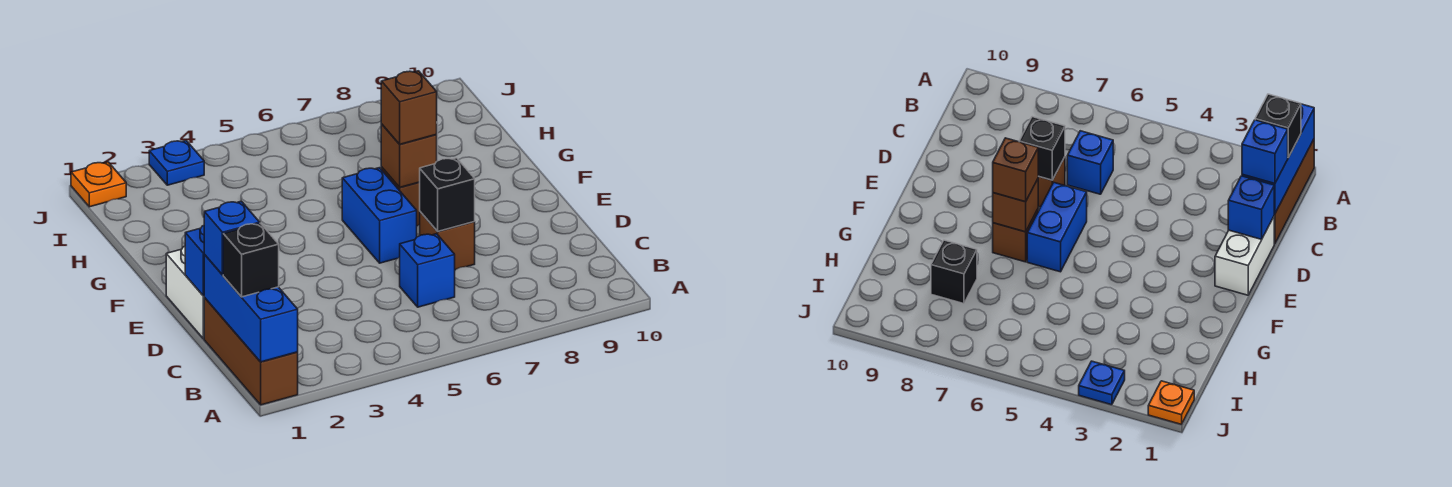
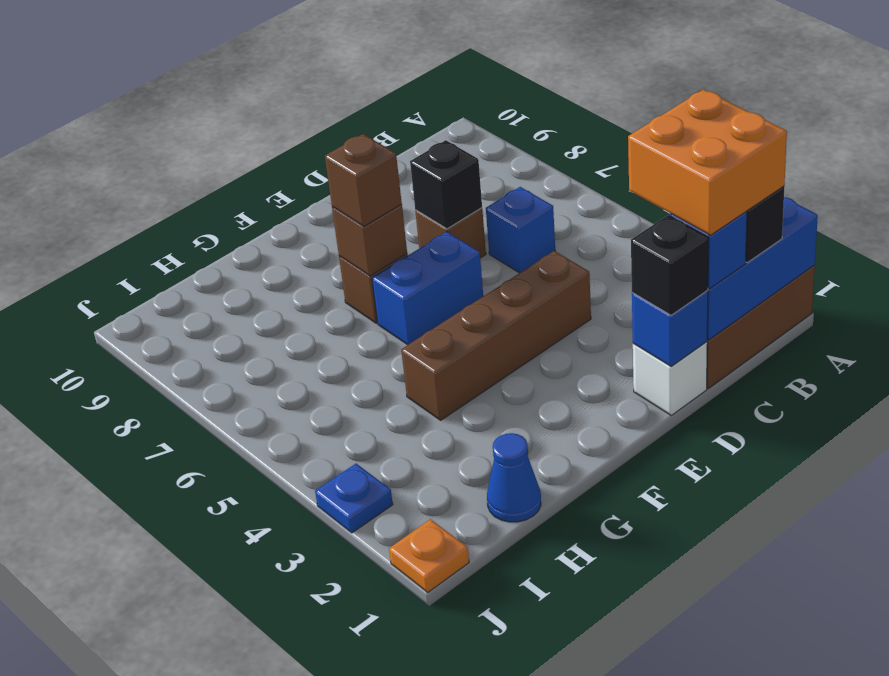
none -> orange brick B1:C2 level 4
white brick D1:E1 level 1 -> white brick D1 level 1
none -> brown brick D4:G4 level 1
none -> blue cone H1 level 1
black brick H8 level 1 -> black brick D1 level 3

